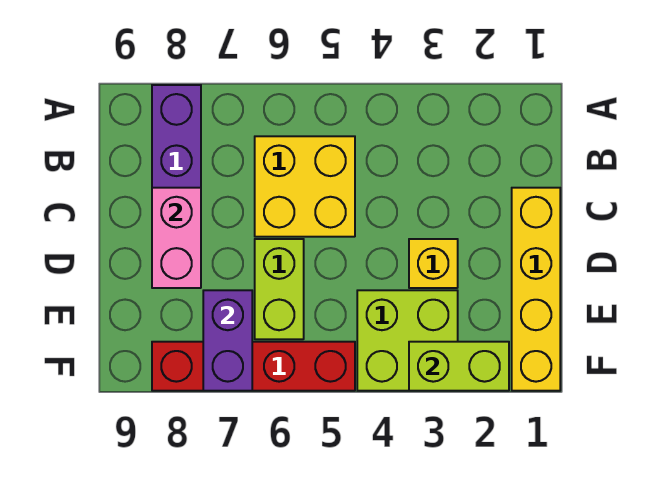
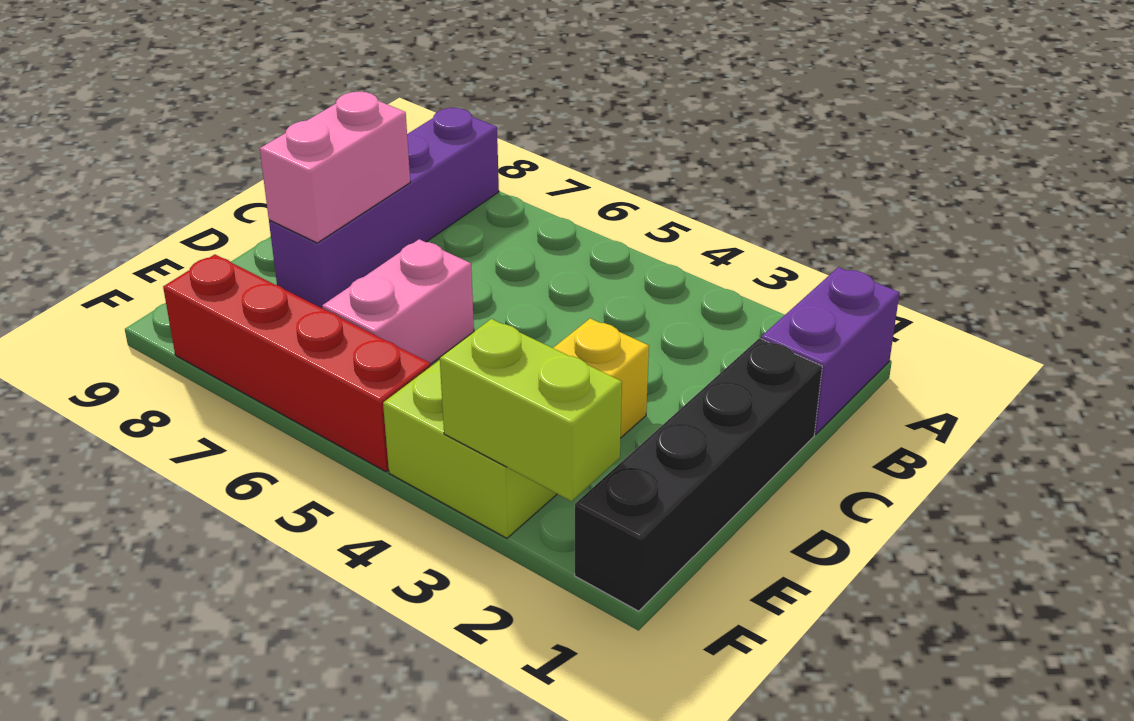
yellow brick B5:C6 level 1 -> none
yellow brick C1:F1 level 1 -> black brick C1:F1 level 1
lime brick D6:E6 level 1 -> pink brick D6:E6 level 1
purple brick E7:F7 level 2 -> purple brick A1:B1 level 1

